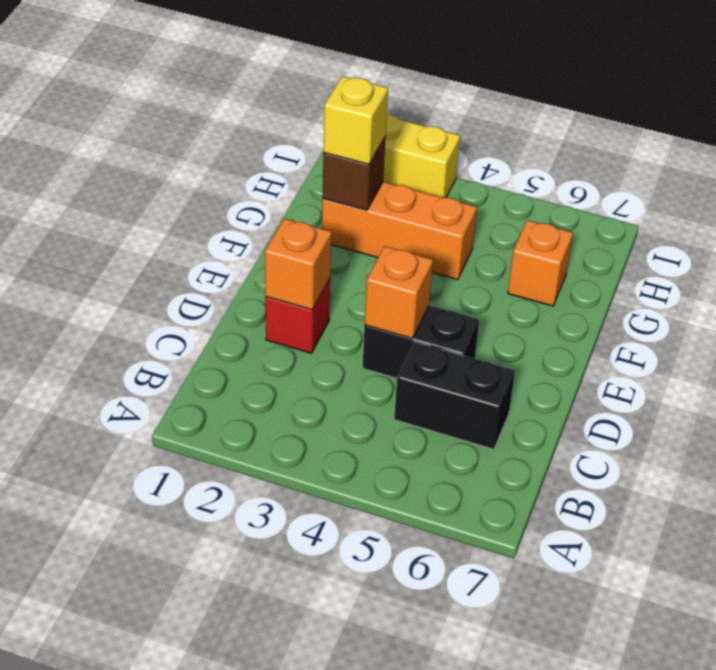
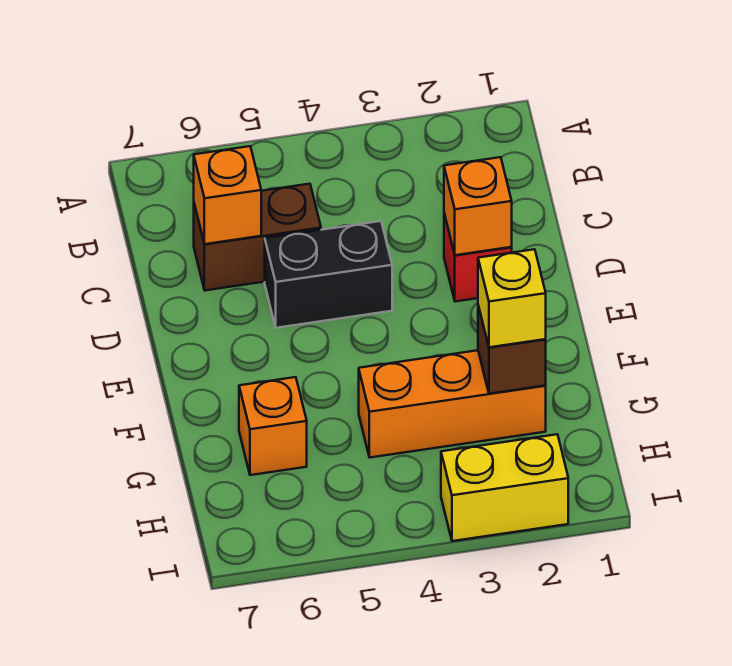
black brick C5:C6 level 1 -> brown brick C5:C6 level 1
orange brick D4 level 2 -> orange brick C6 level 2

